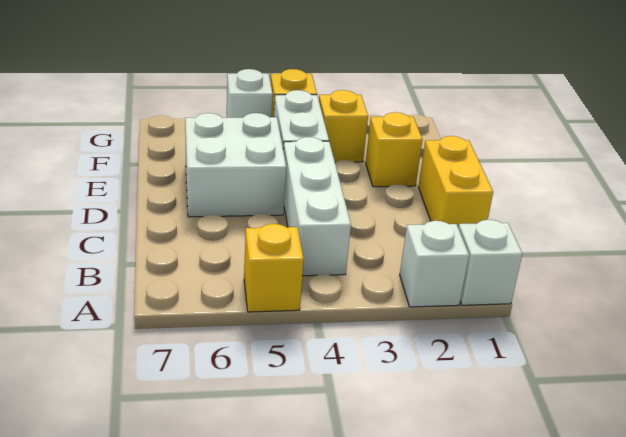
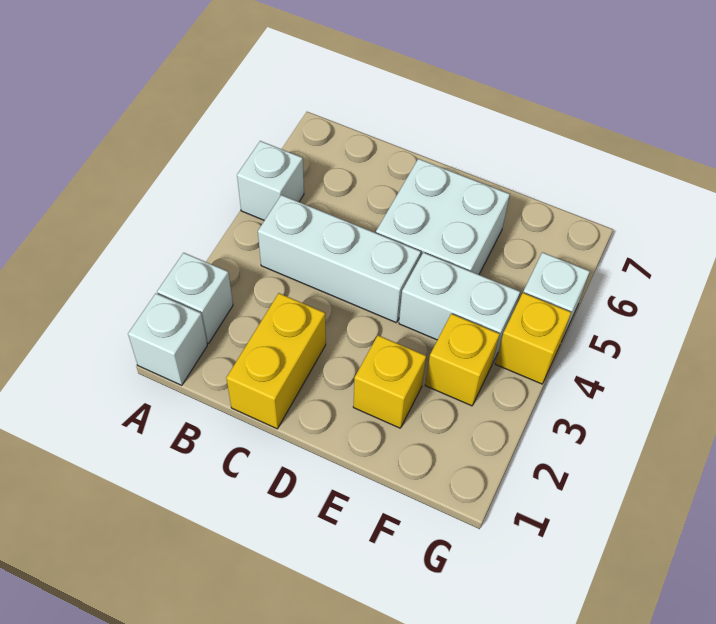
yellow brick A5 level 1 -> white brick A5 level 1
yellow brick C1:D1 level 1 -> yellow brick C1:C2 level 1

